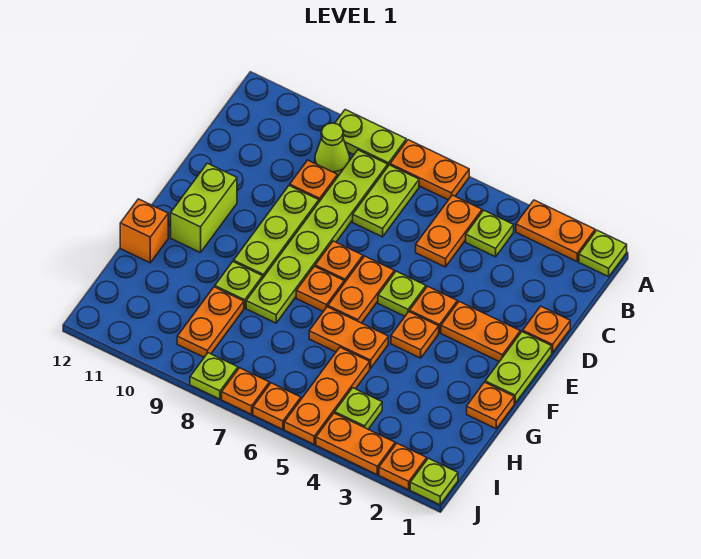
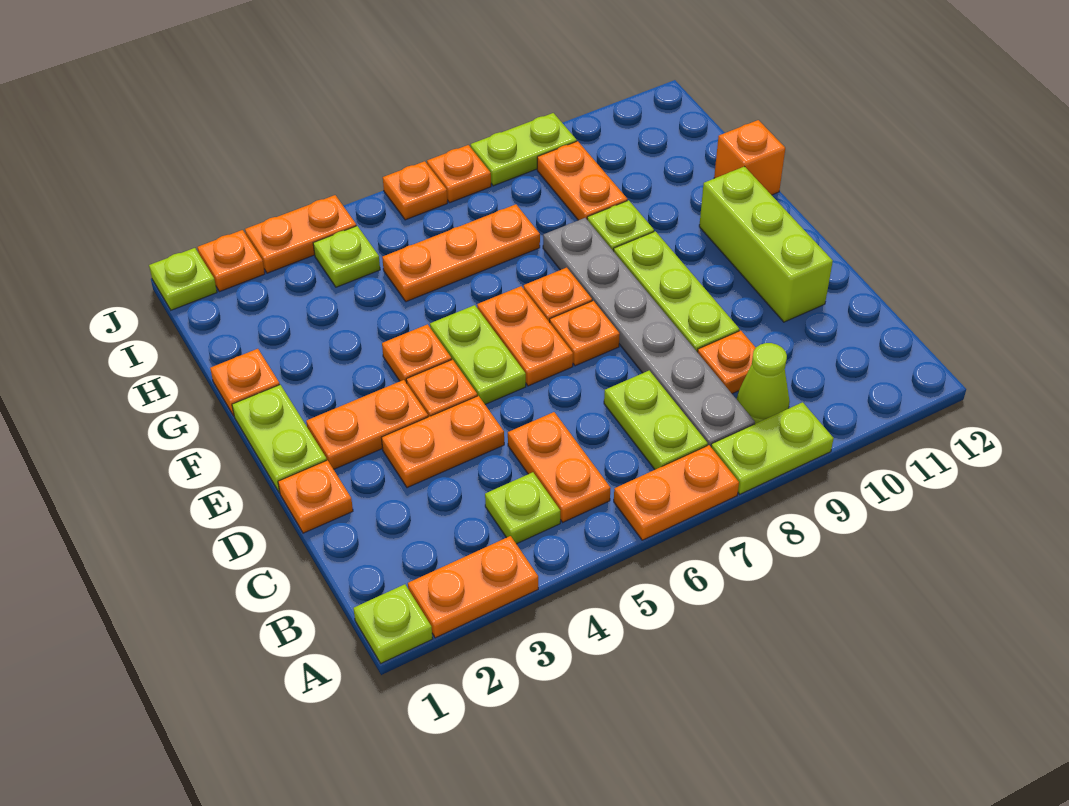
lime plate B8:G8 level 1 -> grey plate B8:G8 level 1
lime plate E5 level 1 -> lime plate E5:F5 level 1
lime brick E11:F11 level 1 -> lime brick D11:F11 level 1
orange plate G5:G6 level 1 -> orange plate D3:D4 level 1
orange plate H5:J5 level 1 -> orange plate H5:H7 level 1
lime plate J8 level 1 -> lime plate J8:J9 level 1

